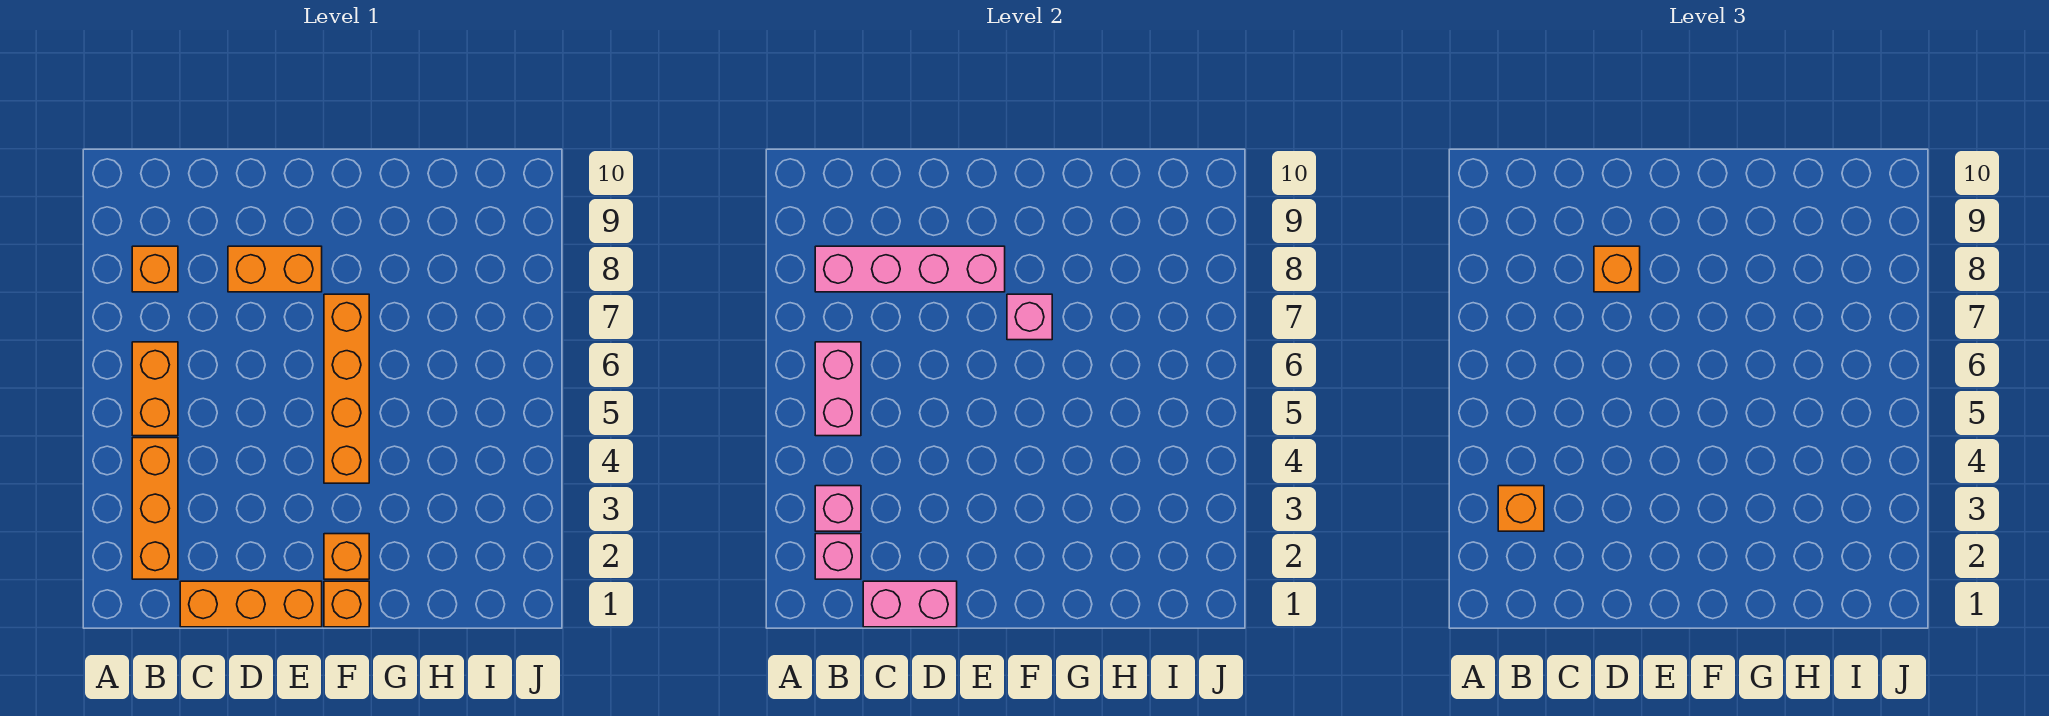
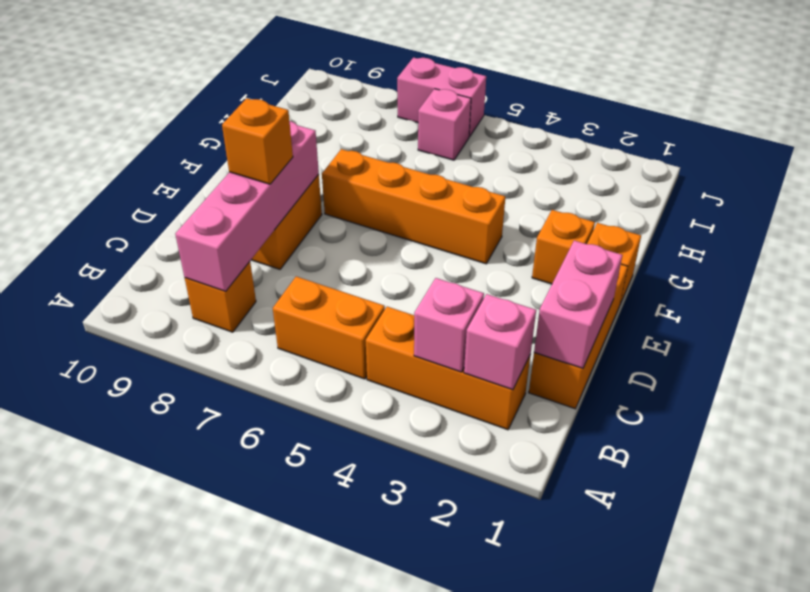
orange brick B3 level 3 -> none
pink brick B5:B6 level 2 -> pink brick J6:J7 level 1
pink brick F7 level 2 -> pink brick I6 level 1

